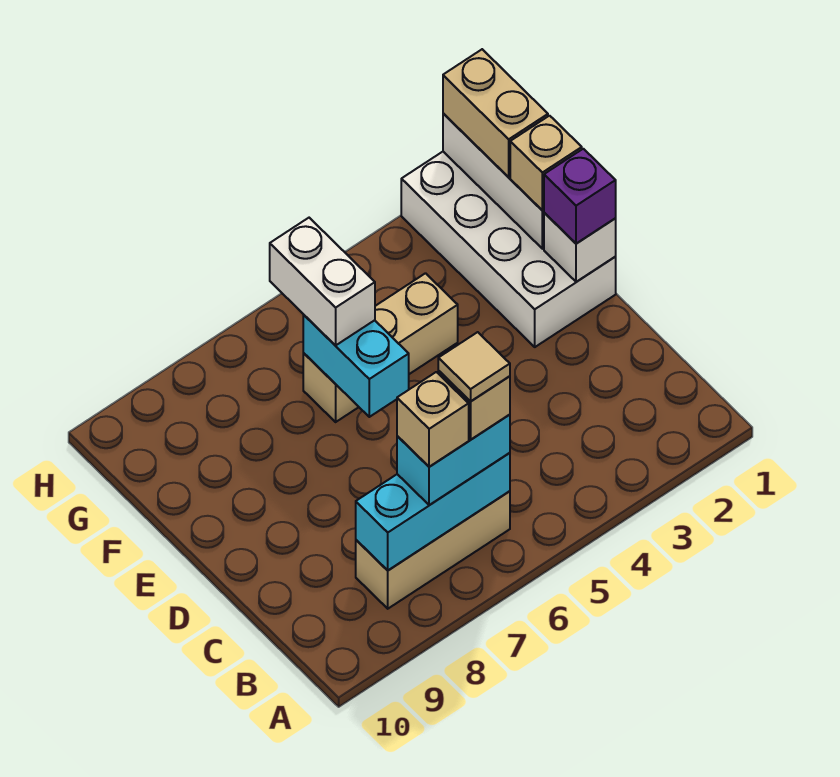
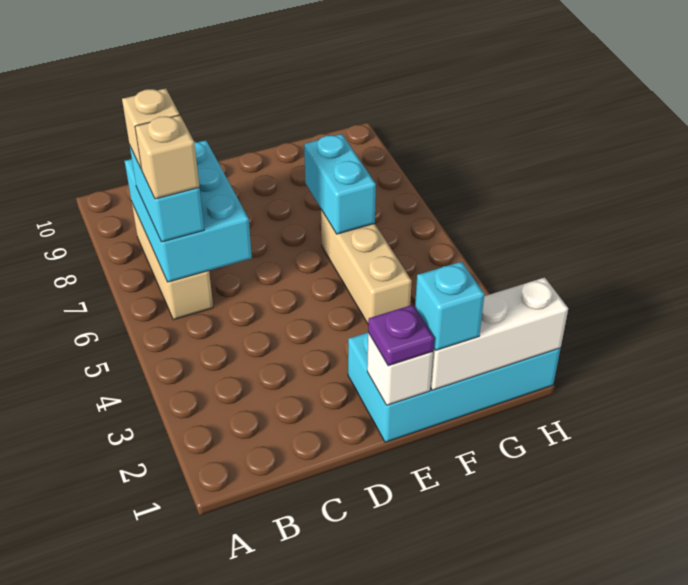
cyan brick B6:B8 level 2 -> cyan brick B6:C8 level 2
tan tile B6 level 5 -> none
white brick E1:H2 level 1 -> cyan brick E1:H2 level 1
purple brick E1 level 3 -> purple plate E1 level 3
cyan brick E6:F6 level 2 -> cyan brick F6:F7 level 2
tan brick F1 level 3 -> cyan brick F1 level 3
white brick F6:G6 level 3 -> none
tan brick G1:H1 level 3 -> none

